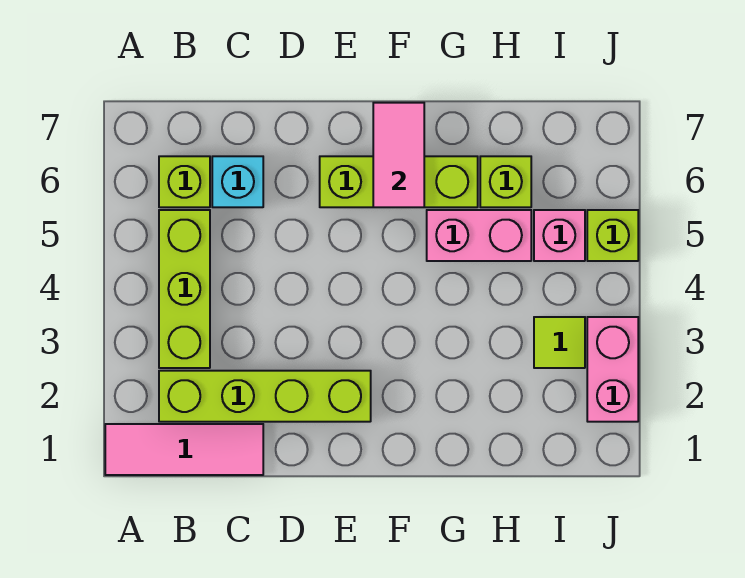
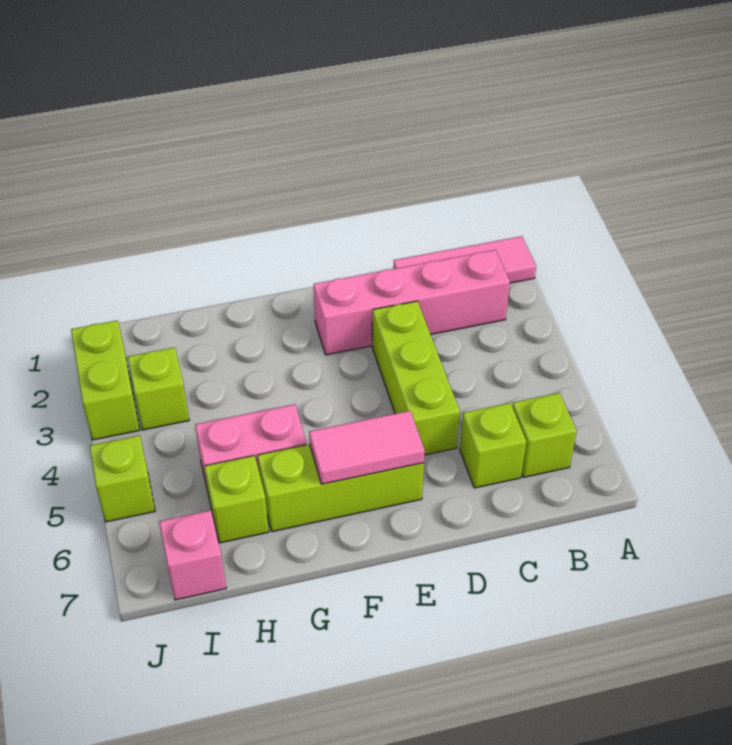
lime brick B2:E2 level 1 -> pink brick B2:E2 level 1
lime brick B3:B5 level 1 -> lime brick D3:D5 level 1
cyan brick C6 level 1 -> lime brick C6 level 1
pink tile F6:F7 level 2 -> pink tile E6:F6 level 2
lime tile I3 level 1 -> lime brick I3 level 1
pink brick I5 level 1 -> pink brick I7 level 1
pink brick J2:J3 level 1 -> lime brick J2:J3 level 1

